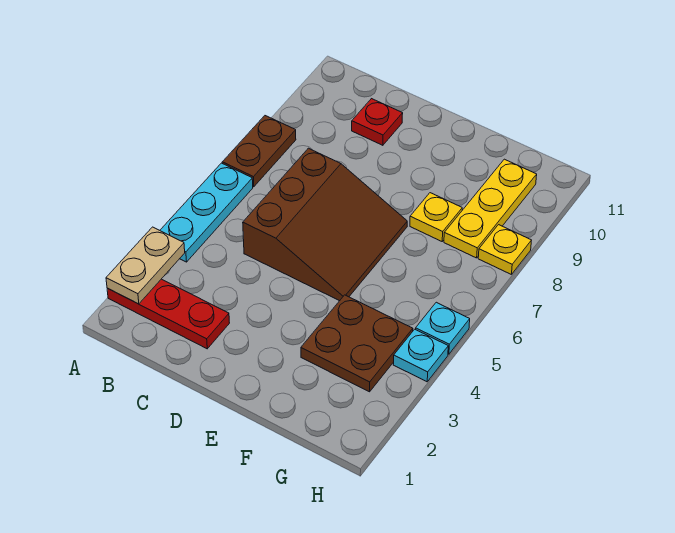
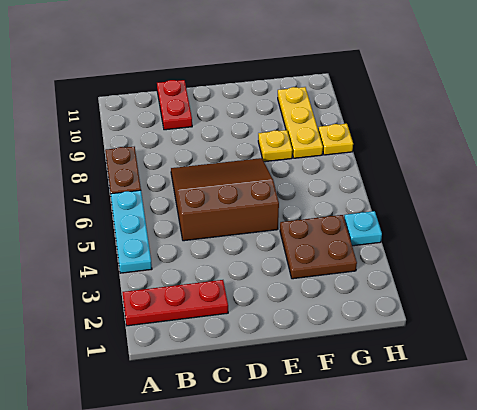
tan plate A2:A3 level 2 -> none
brown slope C5:E7 level 1 top C -> brown slope C5:E7 level 1 top 5
red plate C10 level 1 -> red plate C10:C11 level 1
cyan plate H5 level 1 -> none

